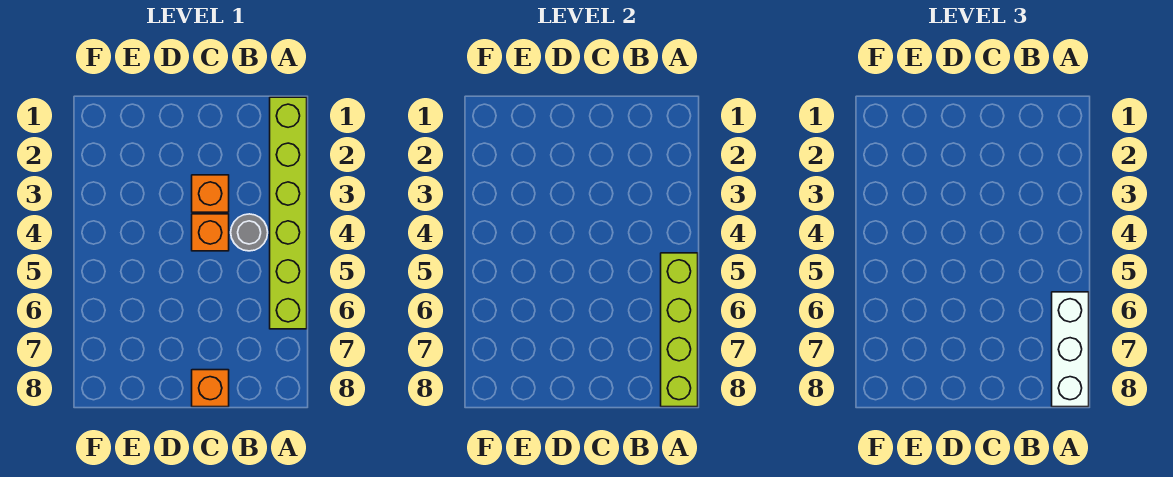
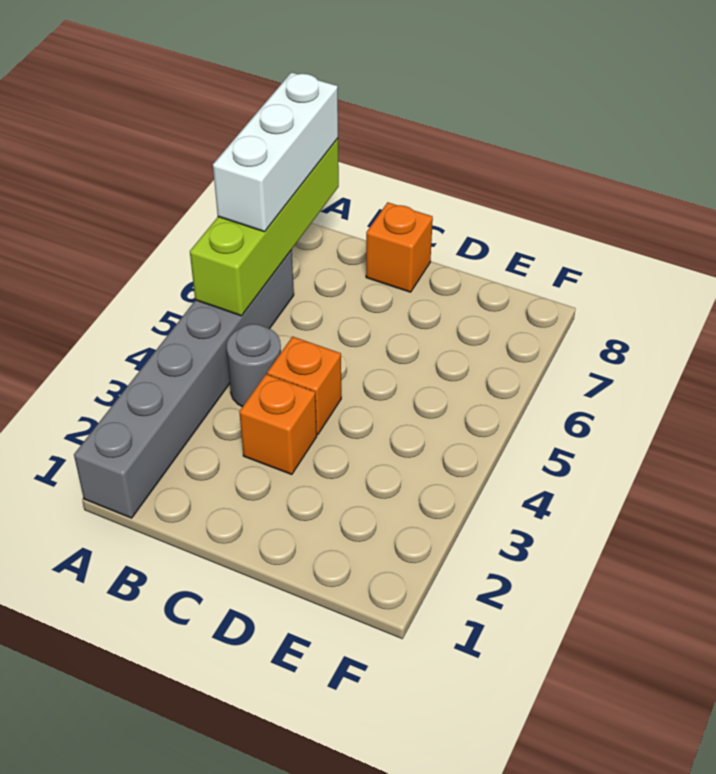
lime brick A1:A6 level 1 -> grey brick A1:A6 level 1

